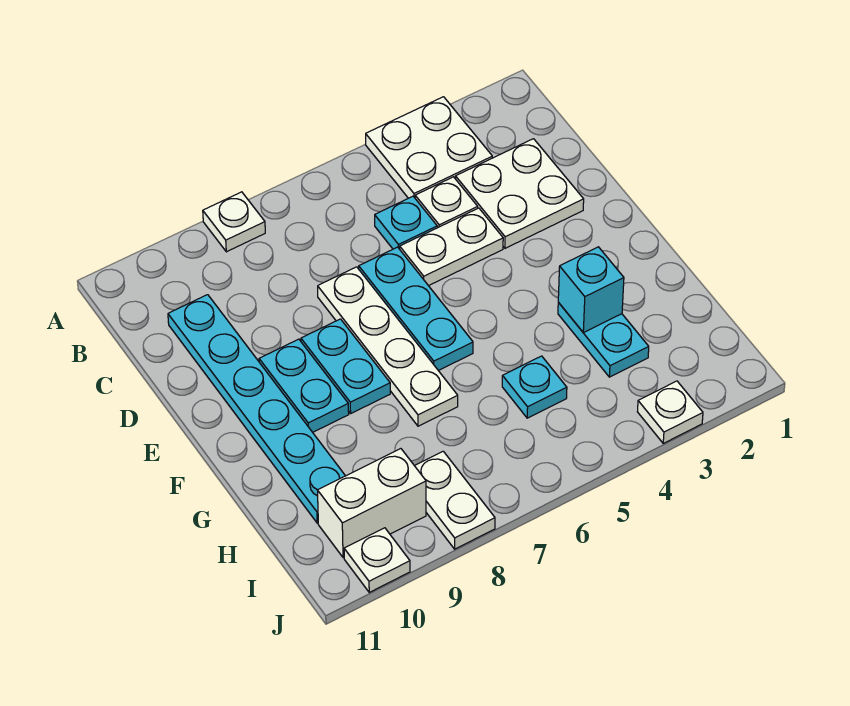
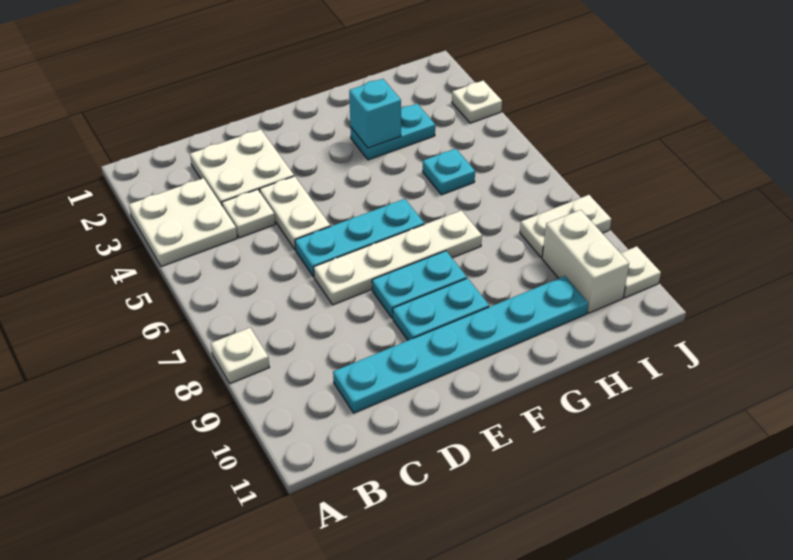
cyan plate C5 level 1 -> none

